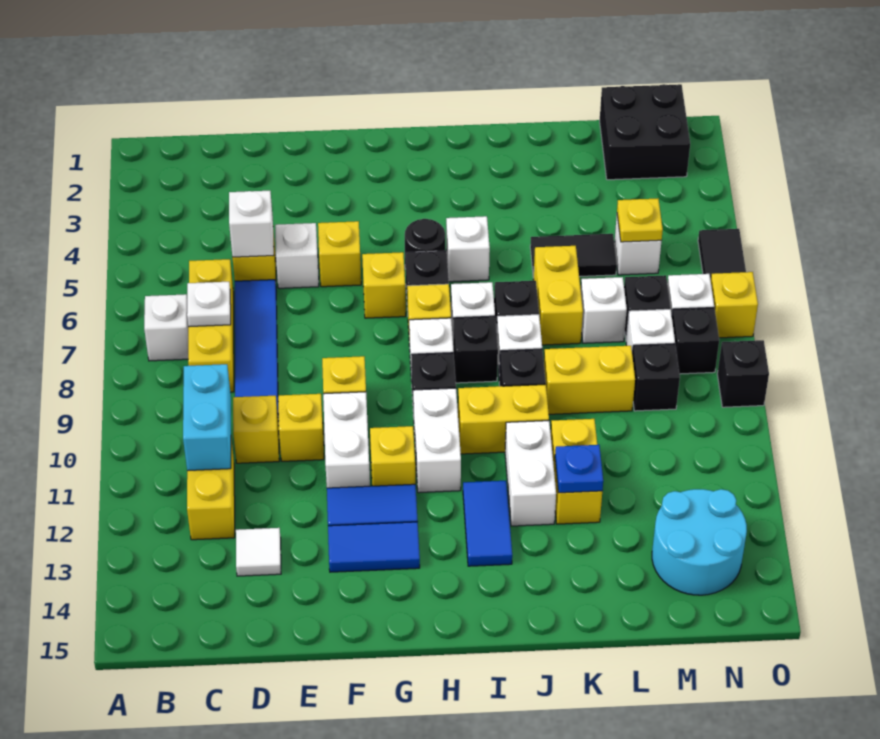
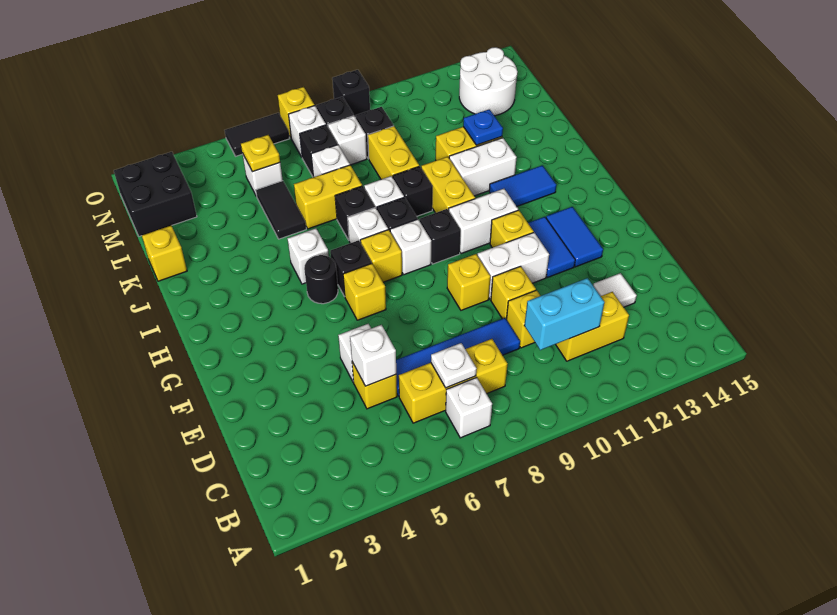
yellow brick F5 level 1 -> yellow brick K1 level 1
cyan round brick M13:N14 level 1 -> white round brick M13:N14 level 1

